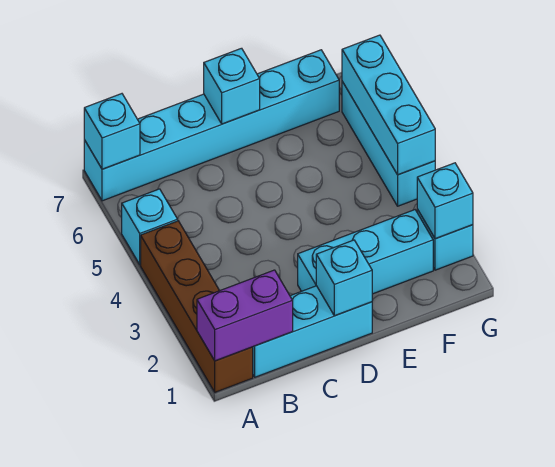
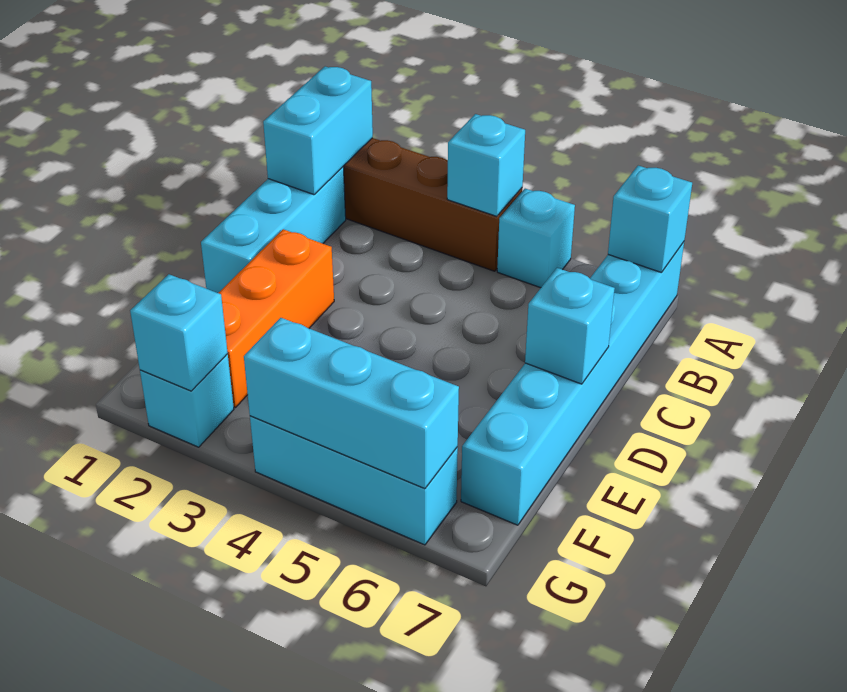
purple brick A1:B1 level 2 -> cyan brick A1:B1 level 2
cyan brick D1 level 2 -> cyan brick A4 level 2
cyan brick D2:F2 level 1 -> orange brick D2:F2 level 1

